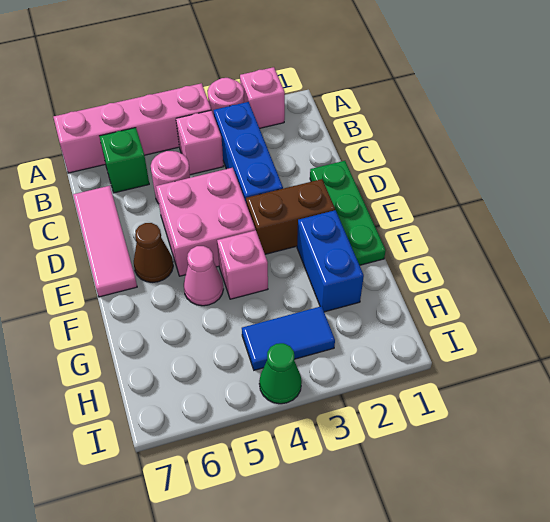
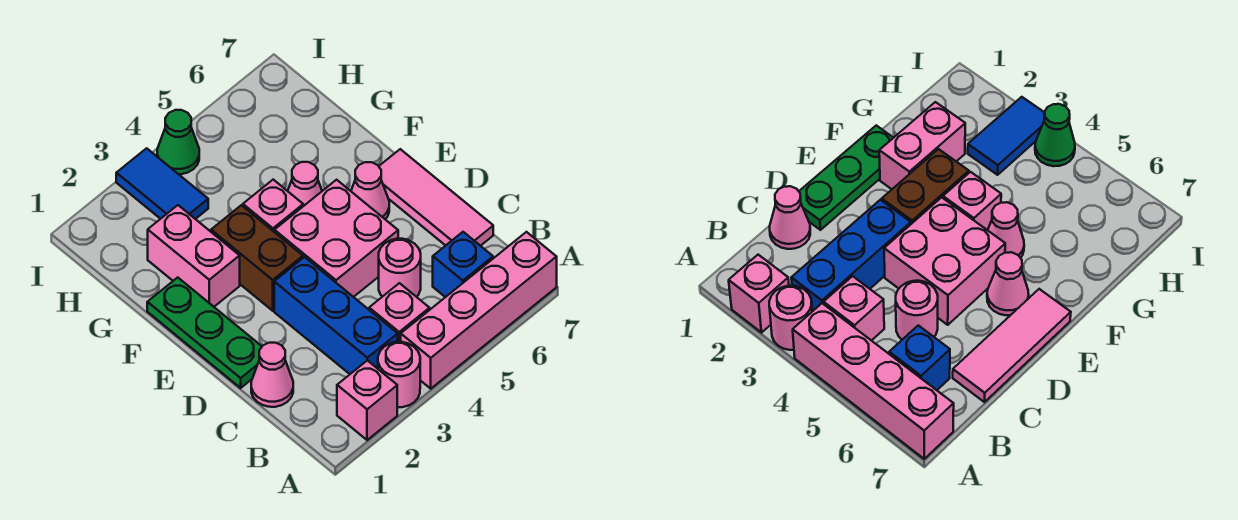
green brick B6 level 1 -> blue brick B6 level 1
none -> pink cone C1 level 1
brown brick E2:E3 level 1 -> brown brick E3:F3 level 1
brown cone E6 level 1 -> pink cone E6 level 1
blue brick F2:G2 level 1 -> pink brick F2:G2 level 1
blue tile H3:H4 level 1 -> blue tile H3:I3 level 1

